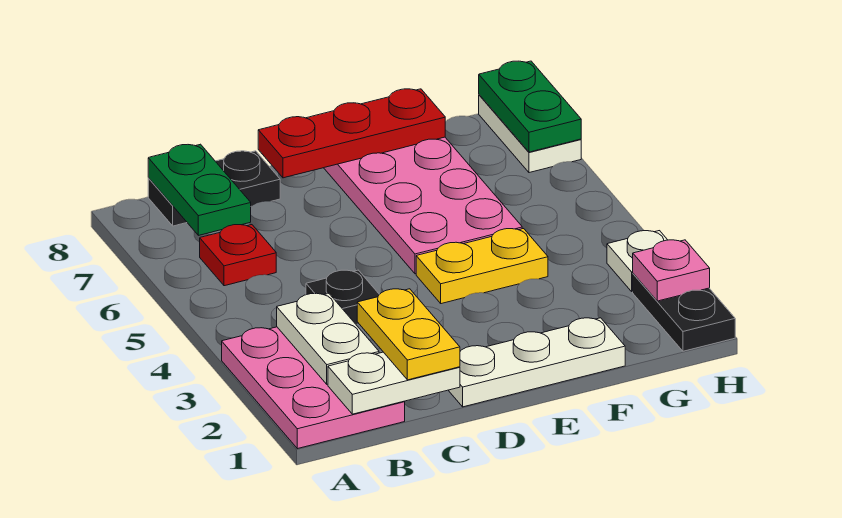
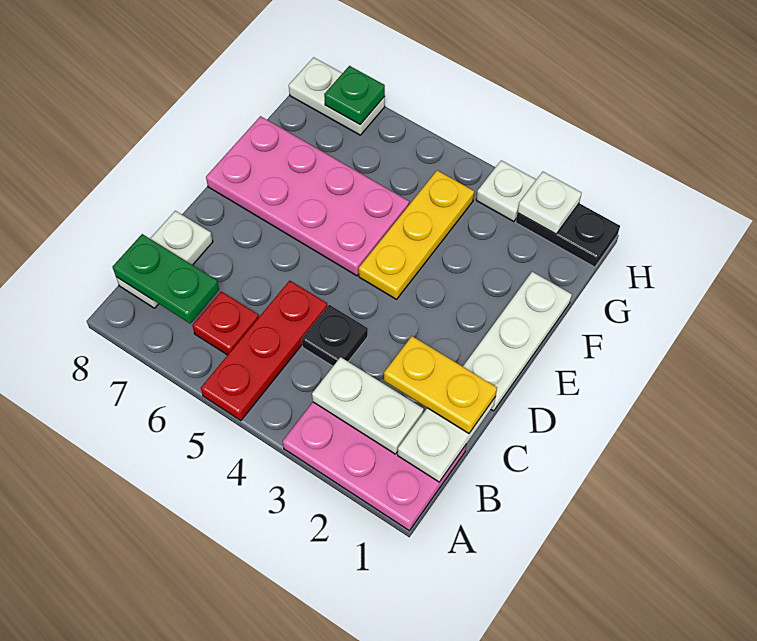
black plate B8:C8 level 1 -> white plate B8:C8 level 1
red plate D8:F8 level 2 -> red plate A5:C5 level 1
yellow plate E4:F4 level 1 -> yellow plate E4:G4 level 1
pink plate H2 level 2 -> white plate H2 level 2
green plate H7:H8 level 2 -> green plate H7 level 2

